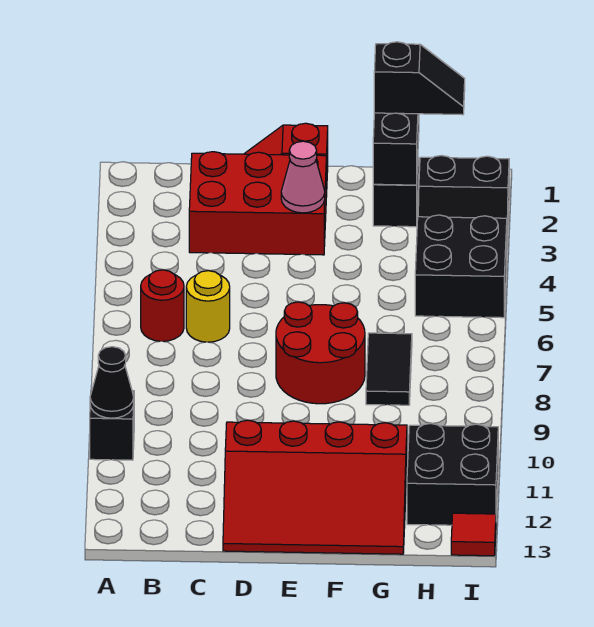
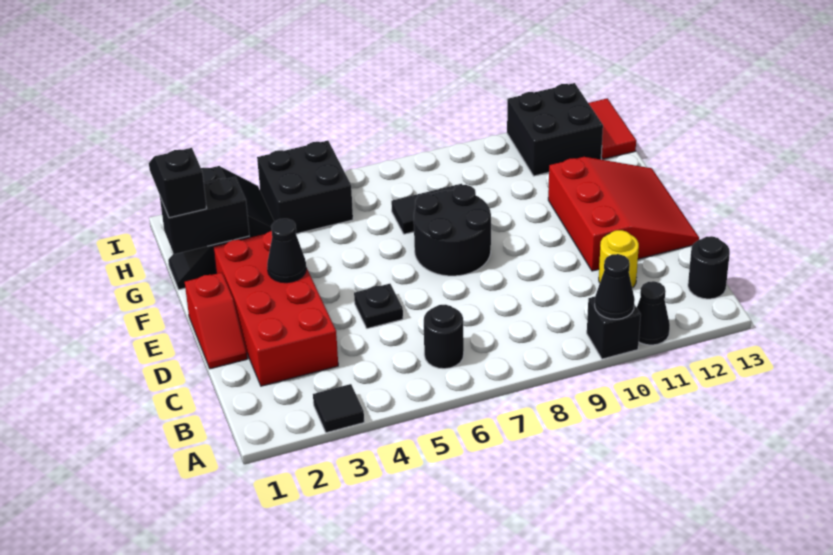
none -> black tile A3 level 1
none -> black cone A11 level 1
red round brick B6 level 1 -> black round brick B6 level 1
none -> black round brick B13 level 1
red brick C2:E3 level 1 -> red brick C2:F3 level 1
yellow round brick C6 level 1 -> yellow round brick C11 level 1
none -> black plate D5 level 1
red slope D11:G13 level 1 top 11 -> red slope D11:F13 level 1 top 11
pink cone E3 level 2 -> black cone E3 level 2
red round brick E7:F8 level 1 -> black round brick E7:F8 level 1
red tile I13 level 1 -> red tile H13:I13 level 1

